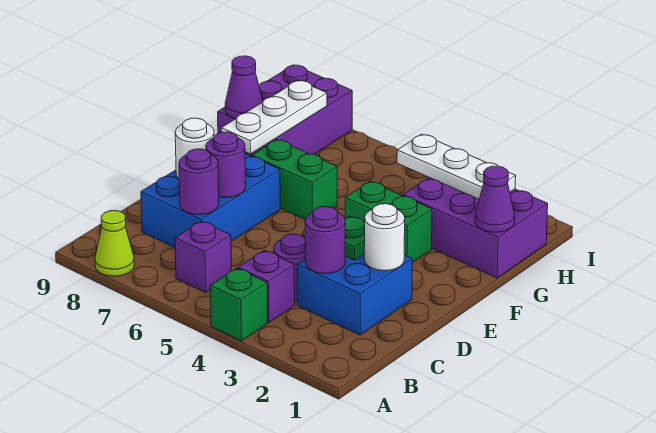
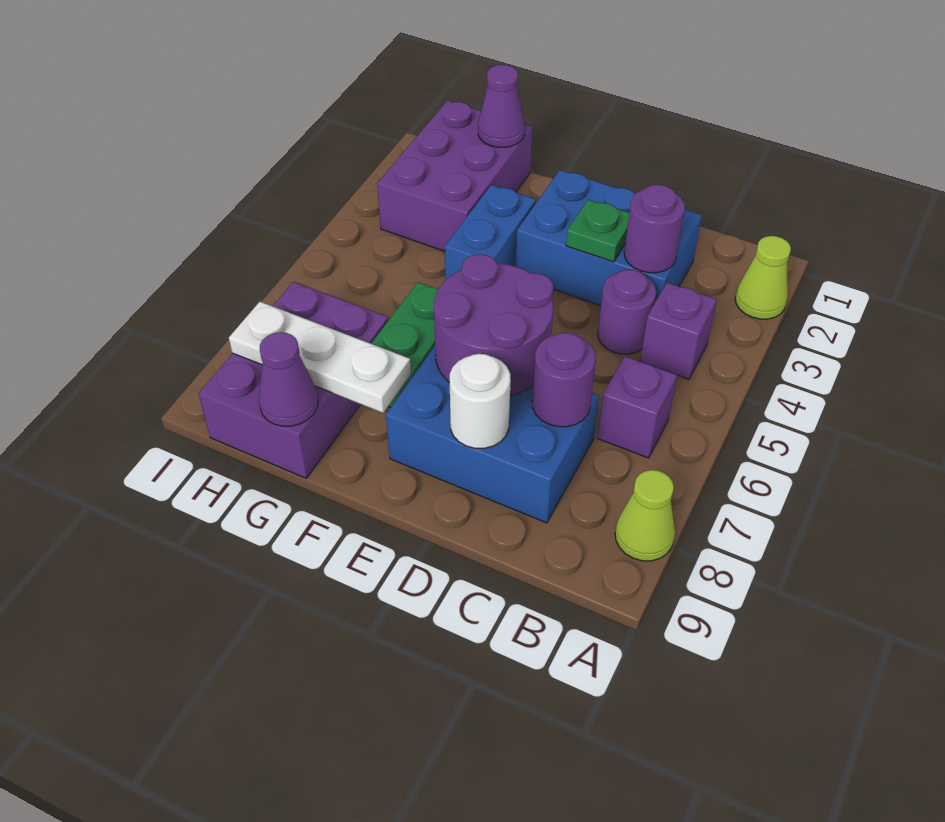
none -> lime cone A2 level 1
green brick A4 level 1 -> none
blue brick C2:D3 level 1 -> blue brick C2:E3 level 1
white round brick D2 level 2 -> none
purple round brick D7 level 2 -> purple round brick D6:E7 level 2
green brick F3:F4 level 1 -> blue brick F3:F4 level 1
purple brick G8:I9 level 1 -> purple brick G7:H9 level 1
white plate H2:H4 level 2 -> none

